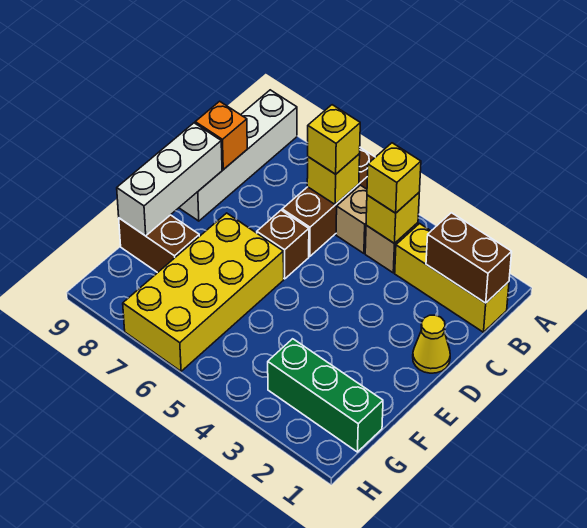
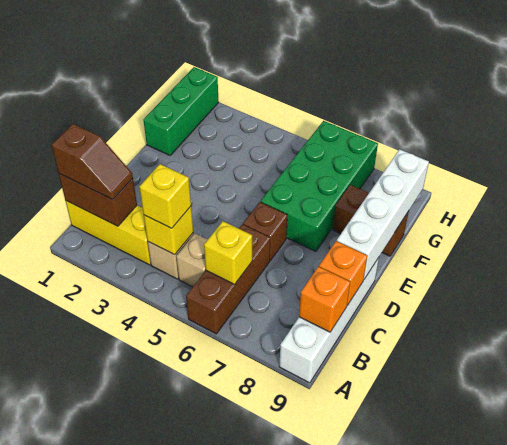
none -> brown slope B1:B2 level 3 top 1
yellow brick B6 level 3 -> none
none -> orange brick B9 level 2
yellow cone D1 level 1 -> none
white brick D9:F9 level 2 -> white brick D9:G9 level 2
yellow brick E6:H7 level 1 -> green brick E6:H7 level 1
green brick G1:G3 level 1 -> green brick F1:H1 level 1

